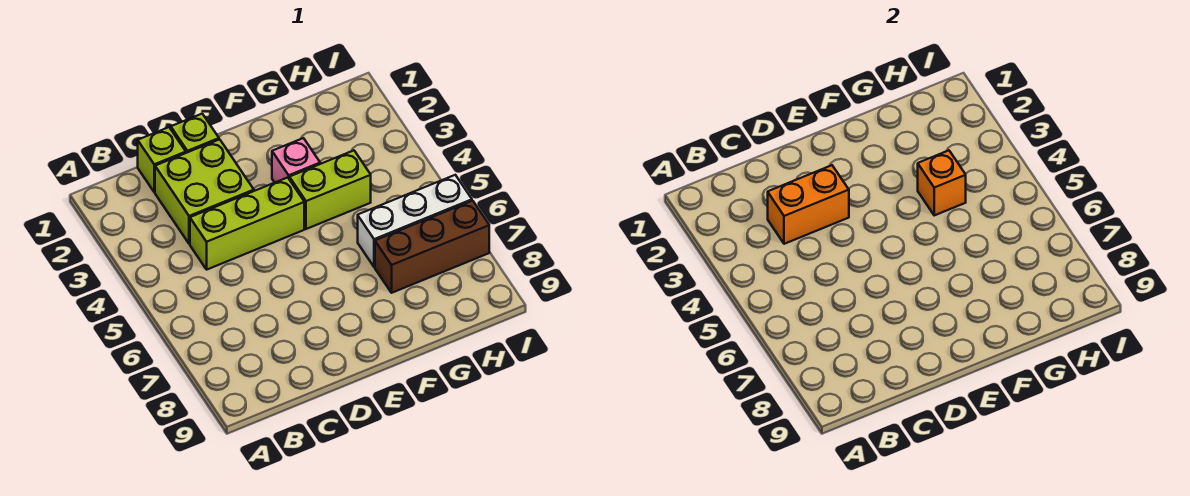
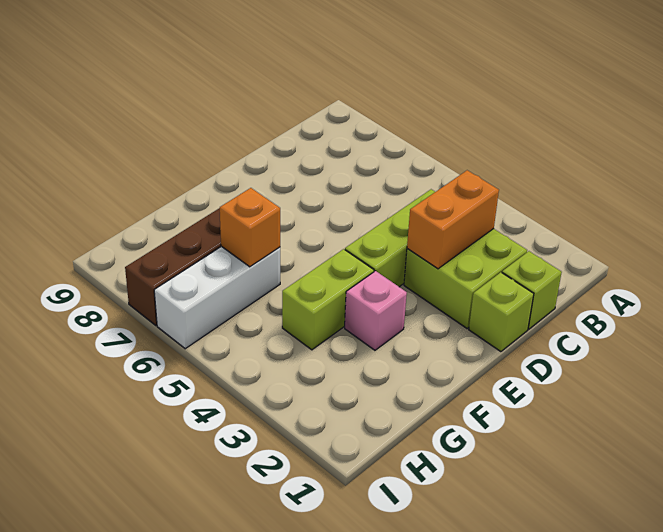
orange brick G4 level 2 -> orange brick G6 level 2

